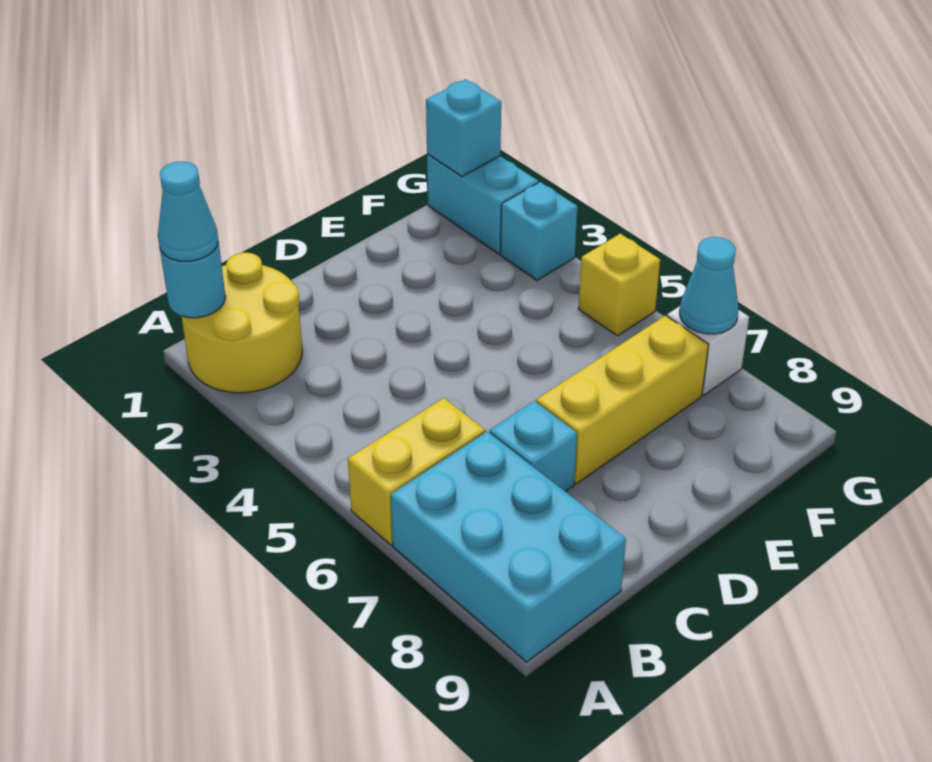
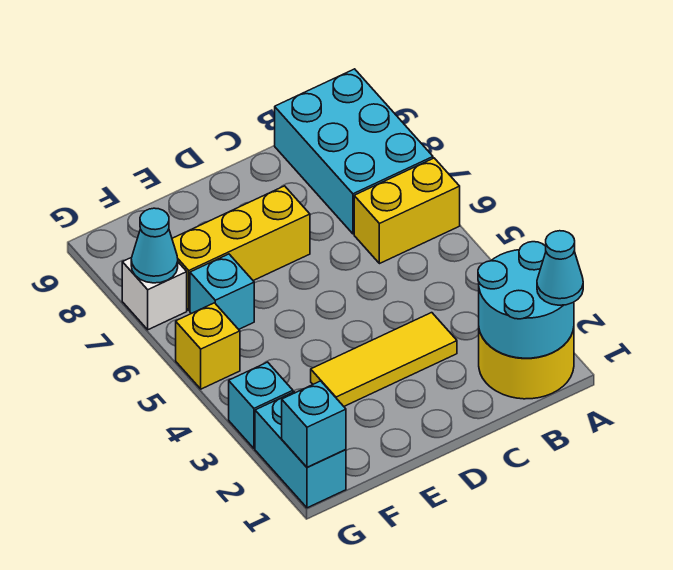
cyan round brick A1 level 2 -> cyan round brick A1:B2 level 2
none -> yellow tile C3:E3 level 1
cyan brick C7 level 1 -> cyan brick F6 level 1

